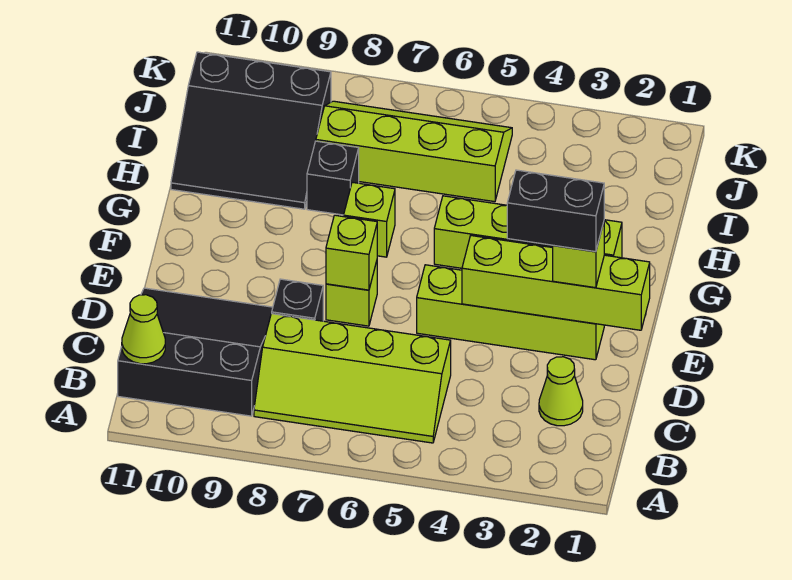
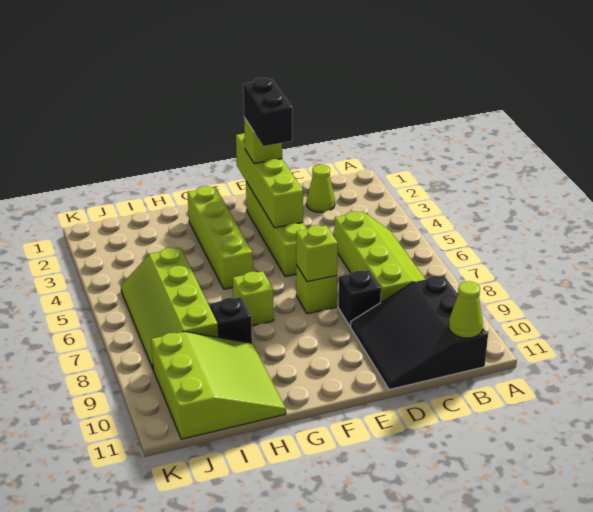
black slope H9:J11 level 1 top J -> lime slope H9:J11 level 1 top J

